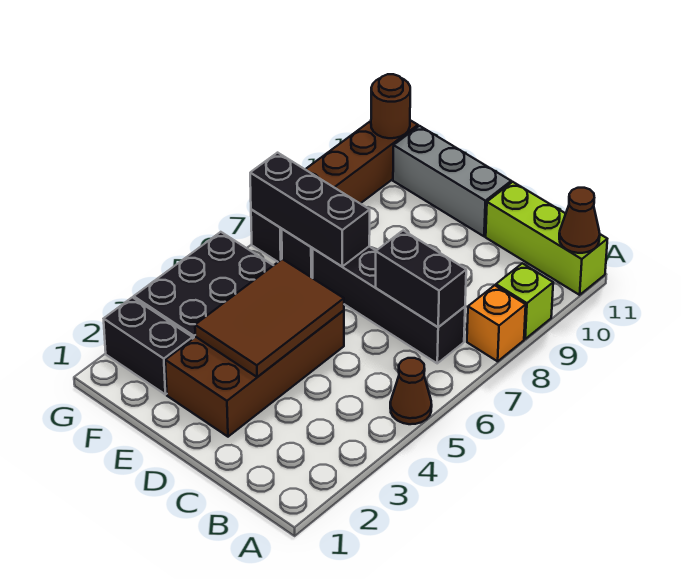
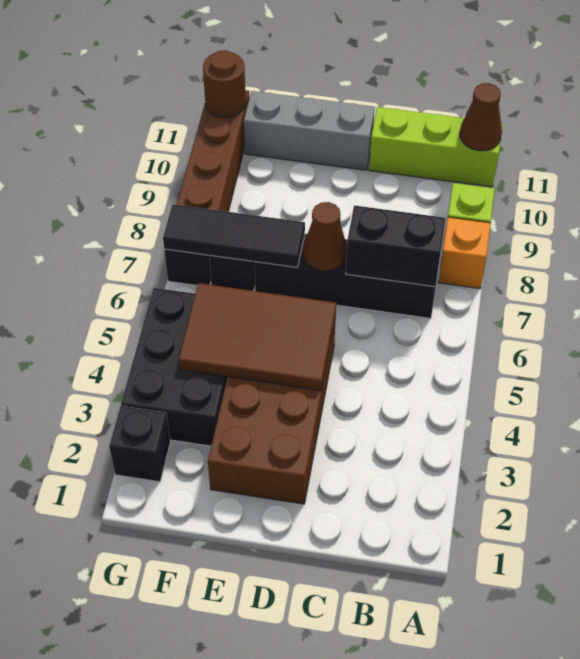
brown cone A5 level 1 -> brown cone D7 level 2
brown tile D3:E5 level 2 -> brown tile D4:F5 level 2
black brick E7:G7 level 2 -> black tile E7:G7 level 2
black brick F2:G2 level 1 -> black brick G2 level 1

